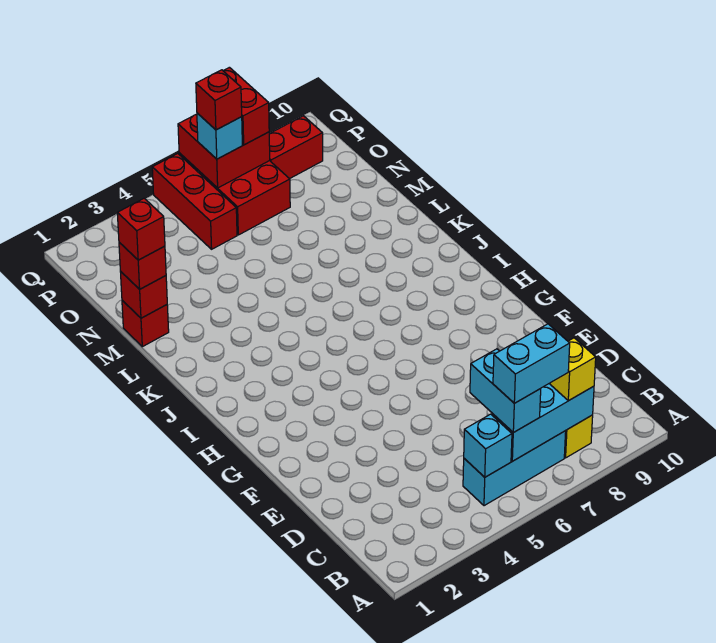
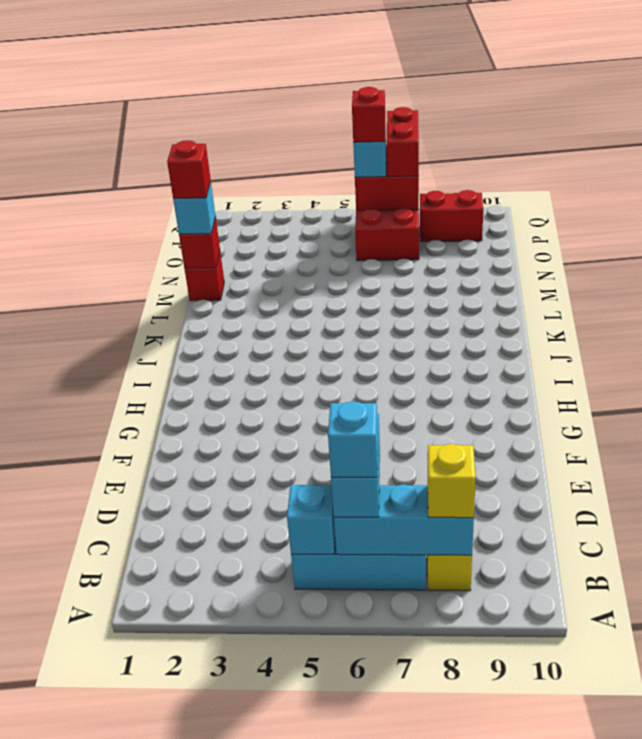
cyan brick B6:B7 level 4 -> cyan brick B6 level 4
red brick M1 level 3 -> cyan brick M1 level 3
red brick O5:Q5 level 1 -> none

